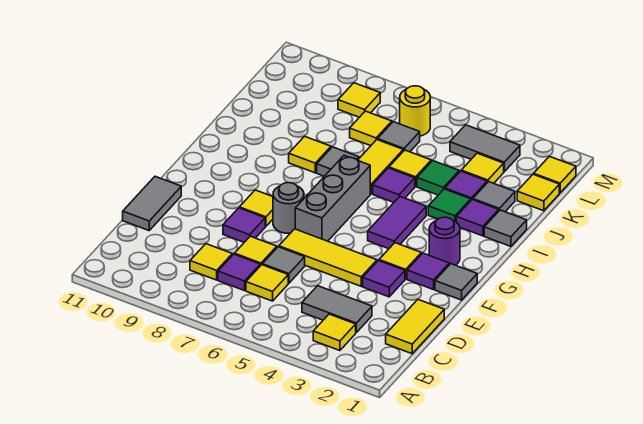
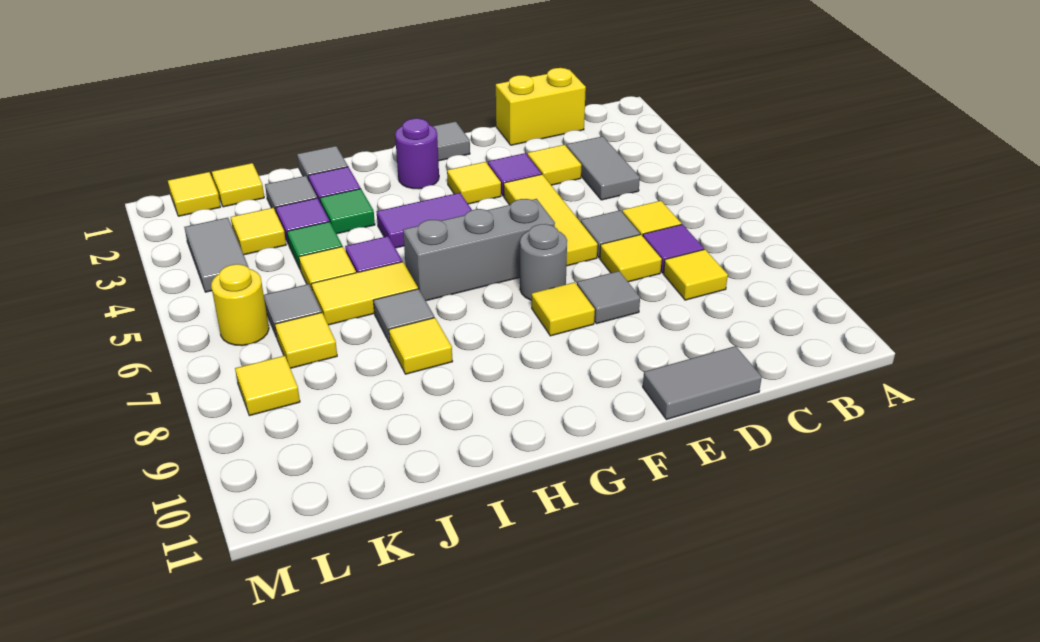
yellow tile B3 level 1 -> yellow tile D3 level 1
yellow tile C1:D1 level 1 -> yellow brick C1:D1 level 1
purple tile E8 level 1 -> grey tile E8 level 1
purple tile F2 level 1 -> none

